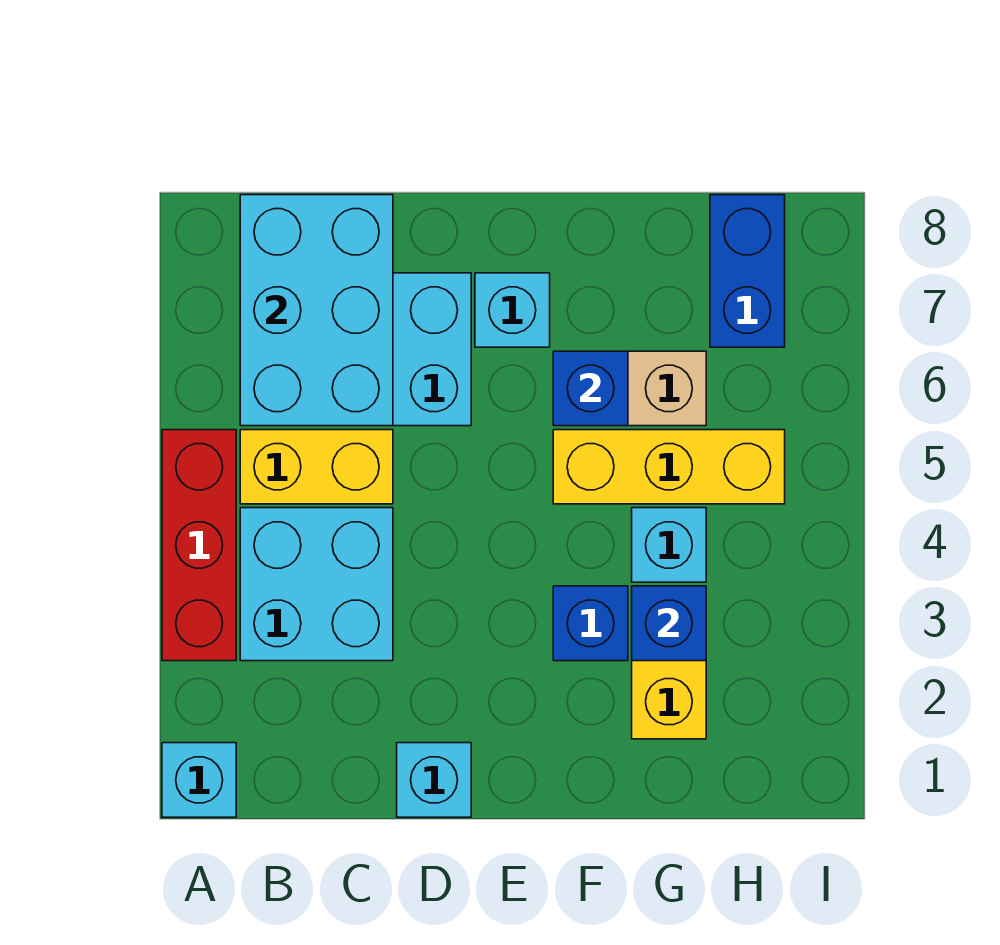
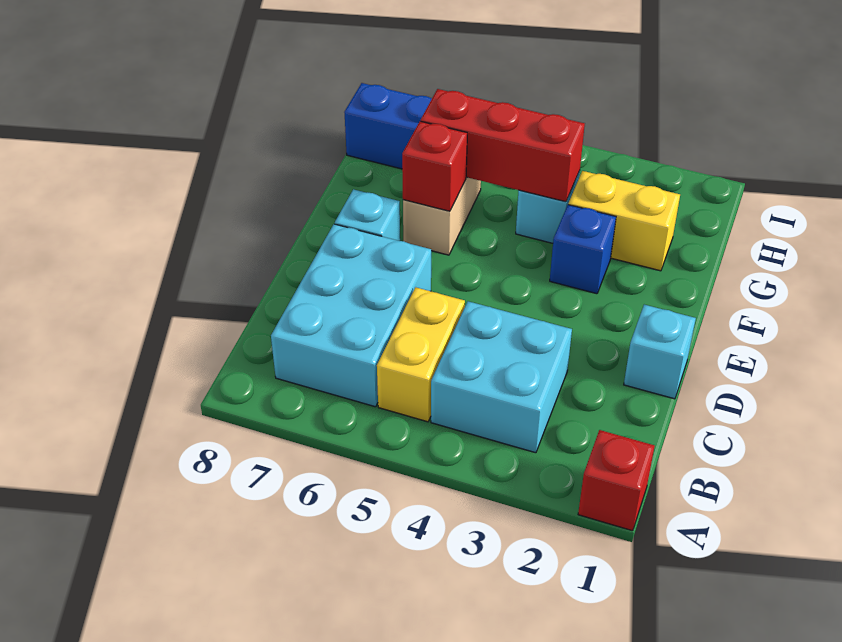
cyan brick A1 level 1 -> red brick A1 level 1
red brick A3:A5 level 1 -> red brick G4:G6 level 2
cyan brick B6:C8 level 2 -> none
yellow brick F5:H5 level 1 -> none
blue brick F6 level 2 -> red brick F6 level 2
blue brick G3 level 2 -> none

